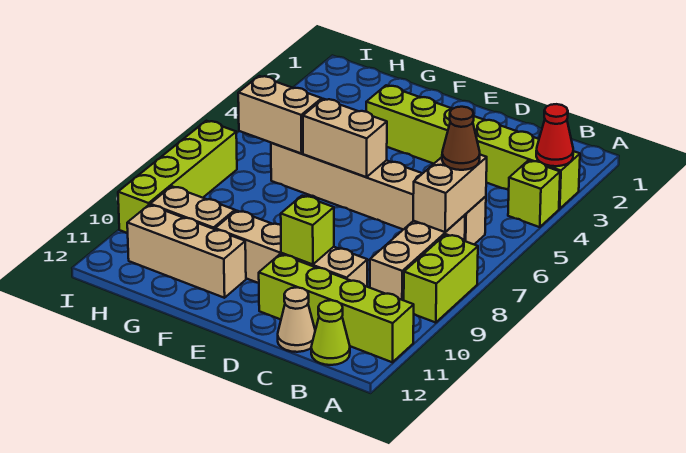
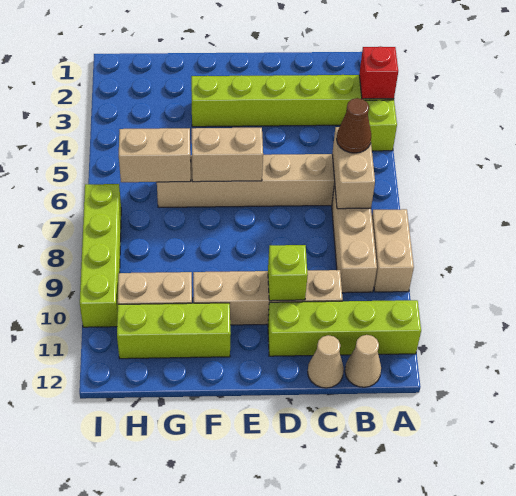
red cone A3 level 2 -> red brick A3 level 2
lime brick A8:A9 level 1 -> tan brick A8:A9 level 1
lime cone B12 level 1 -> tan cone B12 level 1
tan brick F11:H11 level 1 -> lime brick F11:H11 level 1

